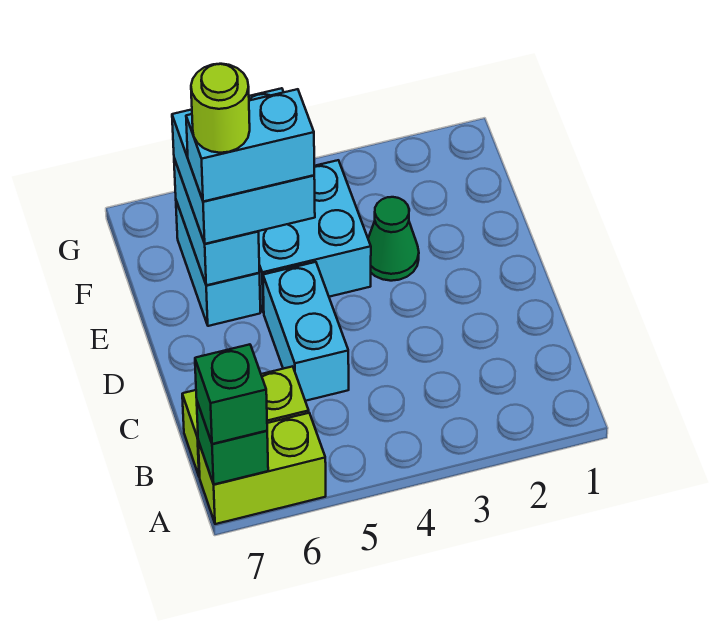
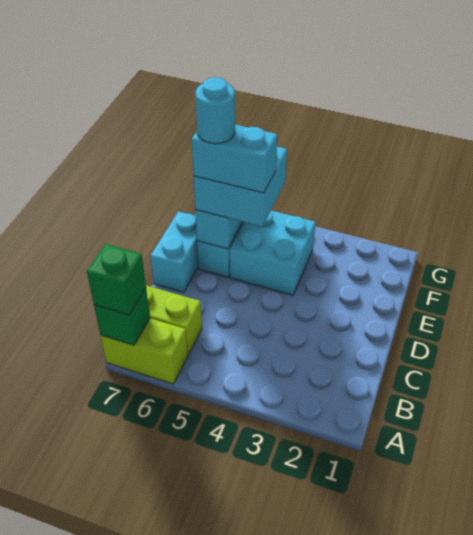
cyan brick C5:D5 level 1 -> cyan brick D7:E7 level 1
green cone E3 level 1 -> none
lime round brick E6 level 5 -> cyan round brick E6 level 5

